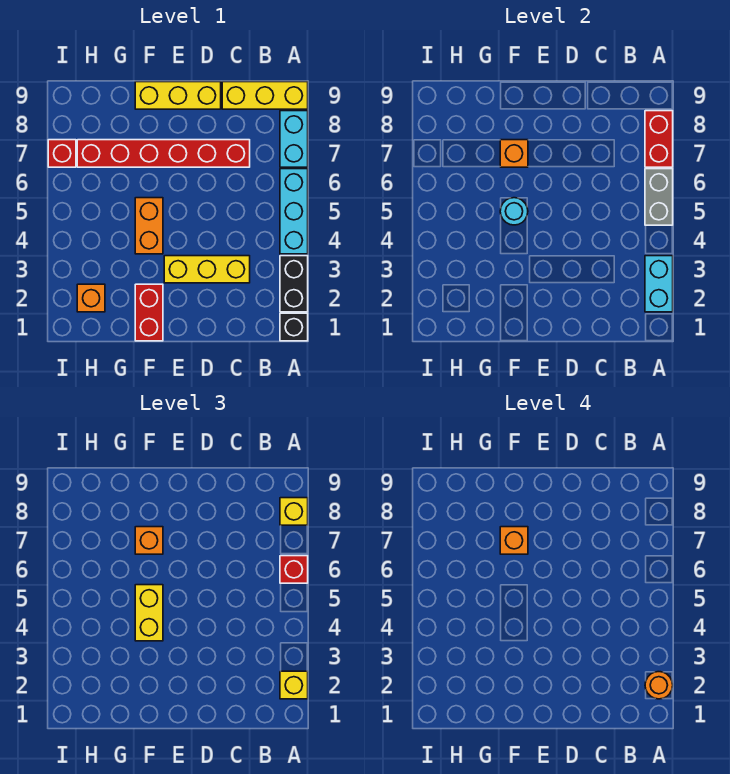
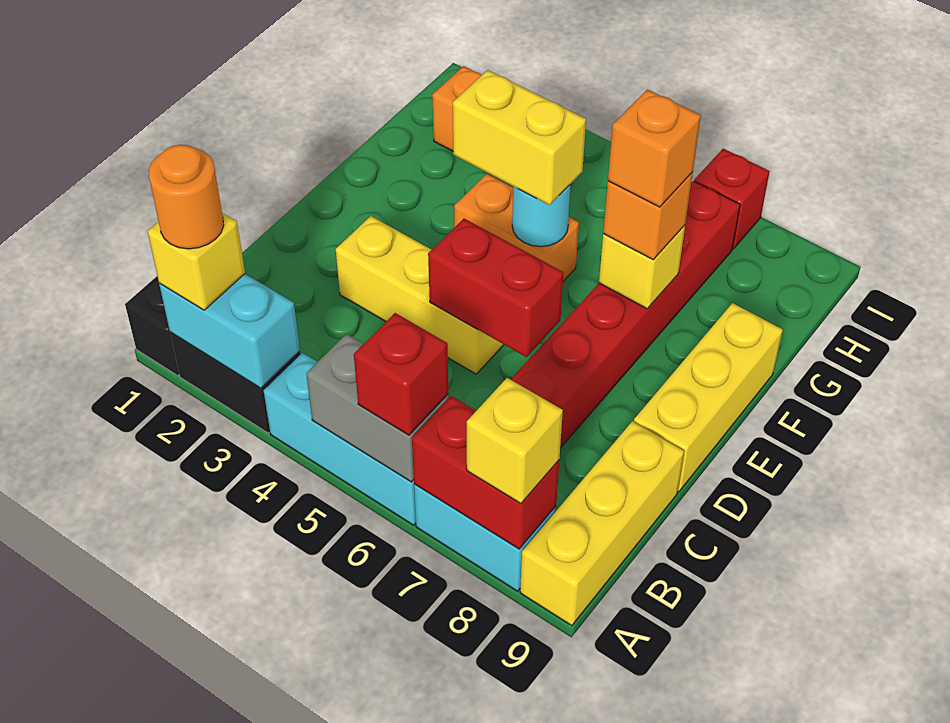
yellow brick C3:E3 level 1 -> yellow brick D3:D5 level 1
red brick F1:F2 level 1 -> red brick D5:D6 level 2
orange brick F7 level 2 -> yellow brick F7 level 2

